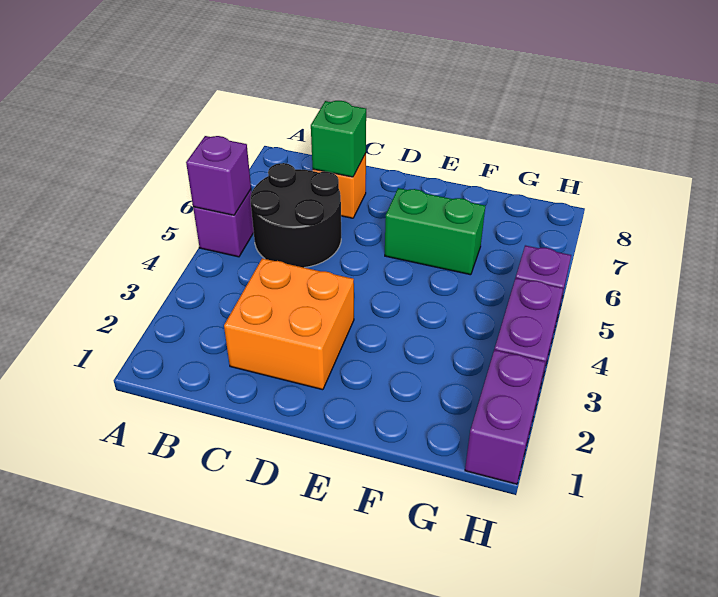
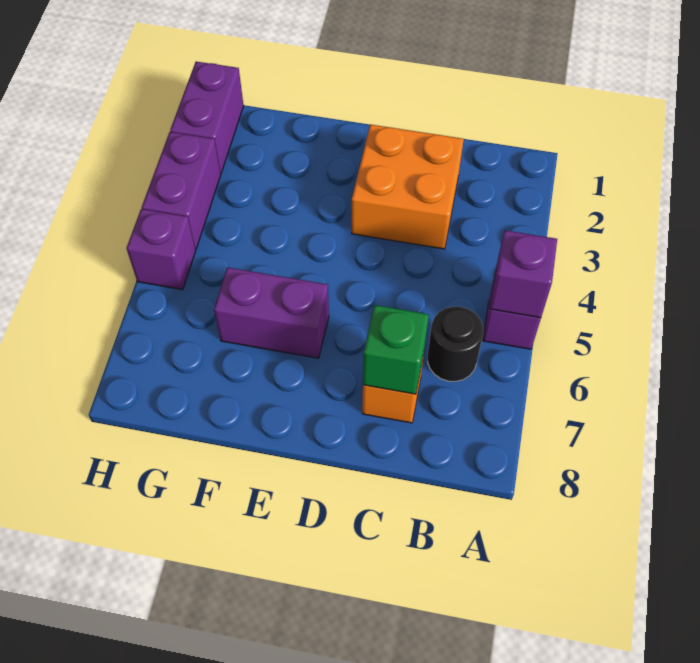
black round brick B5:C6 level 1 -> black round brick B6 level 1
green brick E6:F6 level 1 -> purple brick E6:F6 level 1

